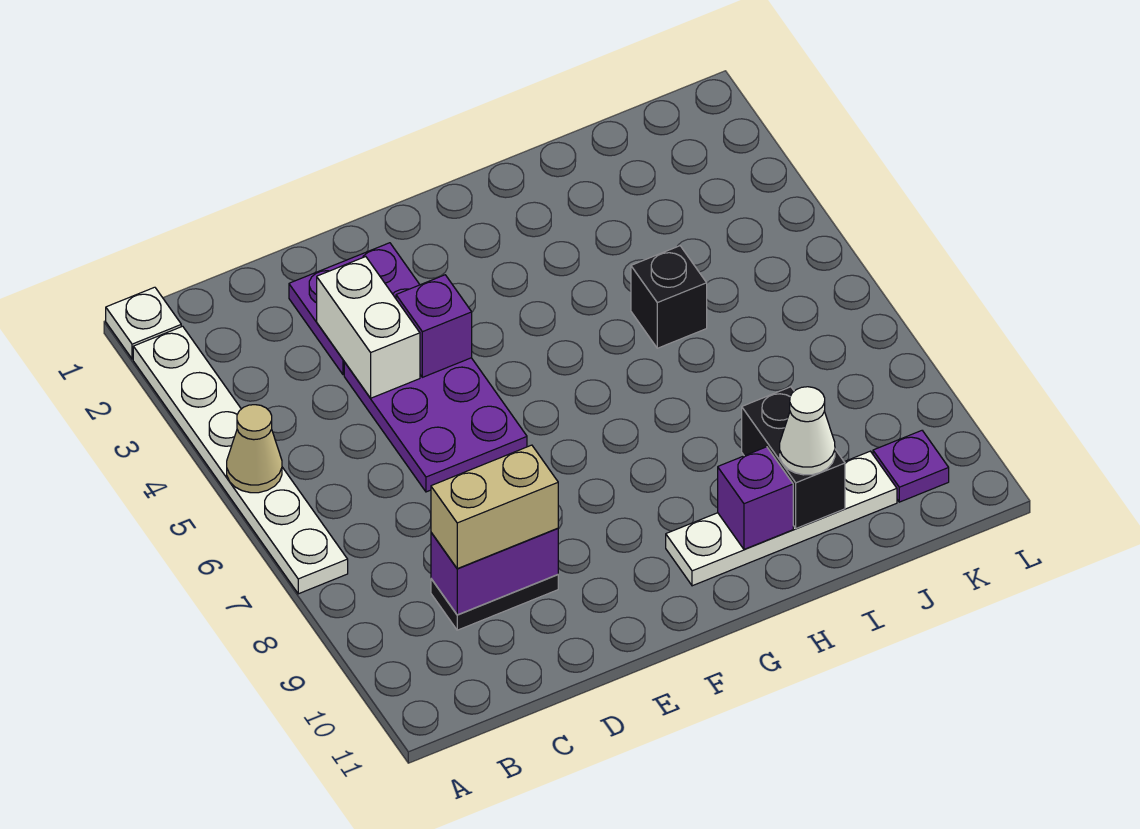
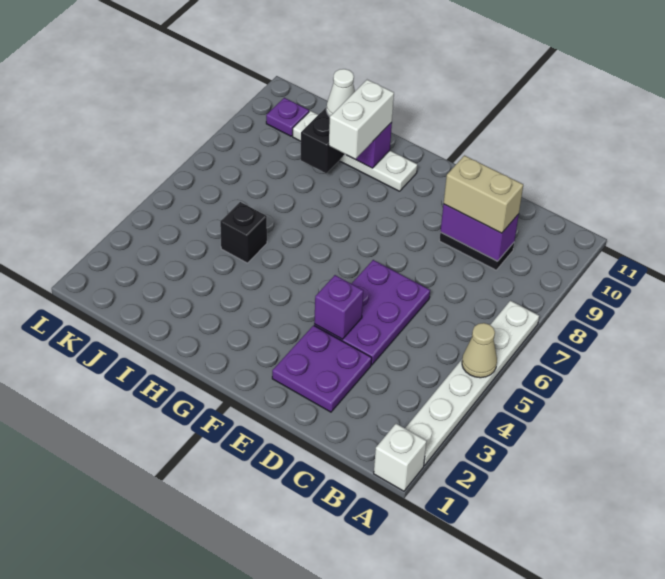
white plate A1 level 1 -> white brick A1 level 1
white brick D3:D4 level 2 -> white brick H9:H10 level 3

